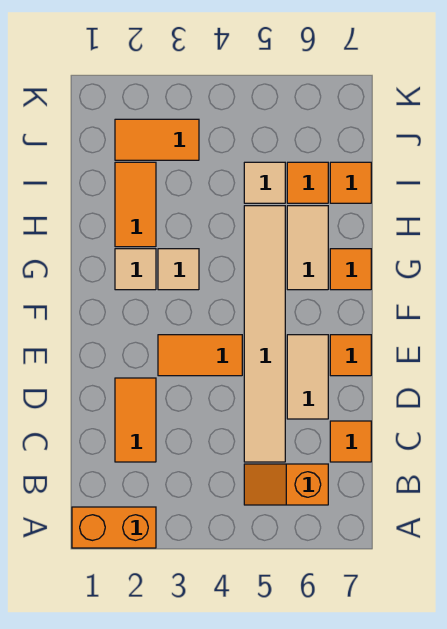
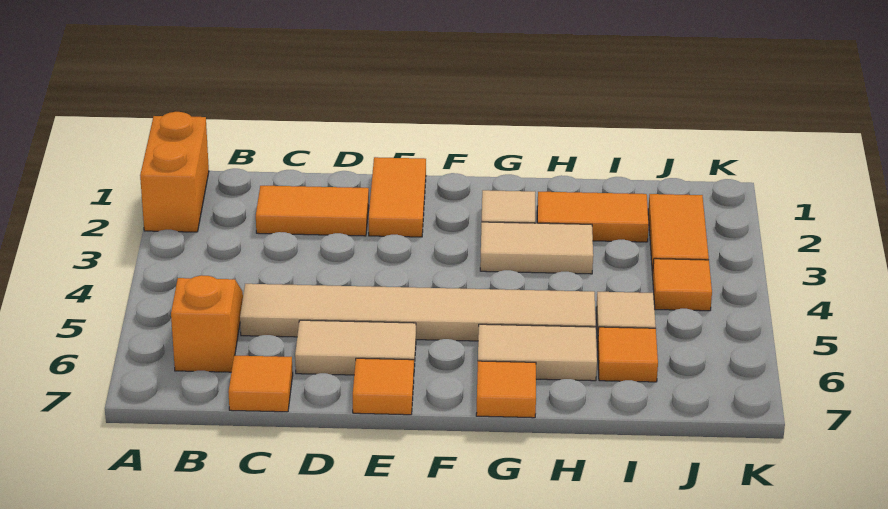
orange tile E3:E4 level 1 -> orange tile E1:E2 level 1
tan tile G3 level 1 -> tan tile G3:H3 level 1
orange tile I7 level 1 -> orange tile J4 level 1

